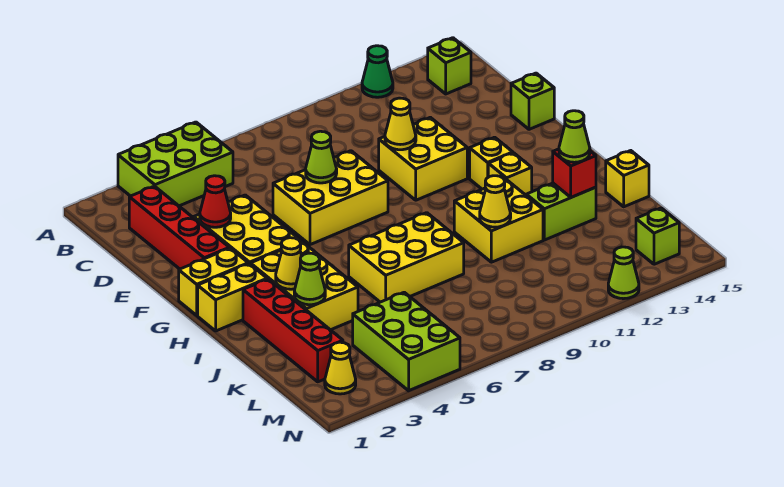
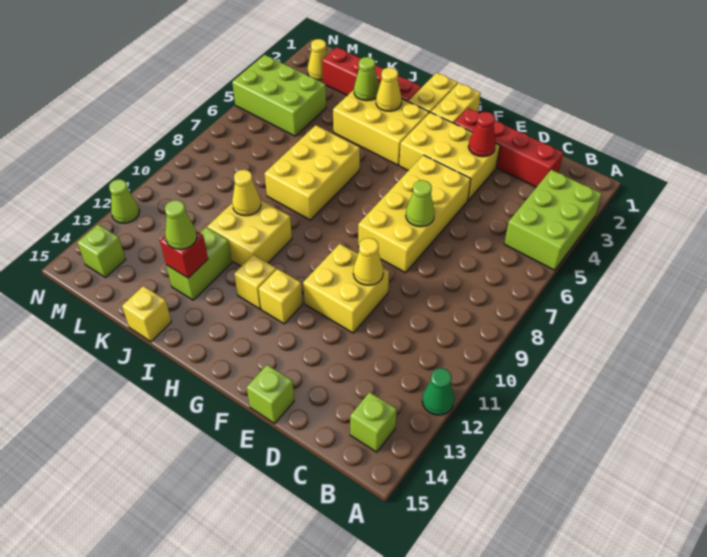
yellow brick E6:F8 level 1 -> yellow brick E5:F8 level 1

